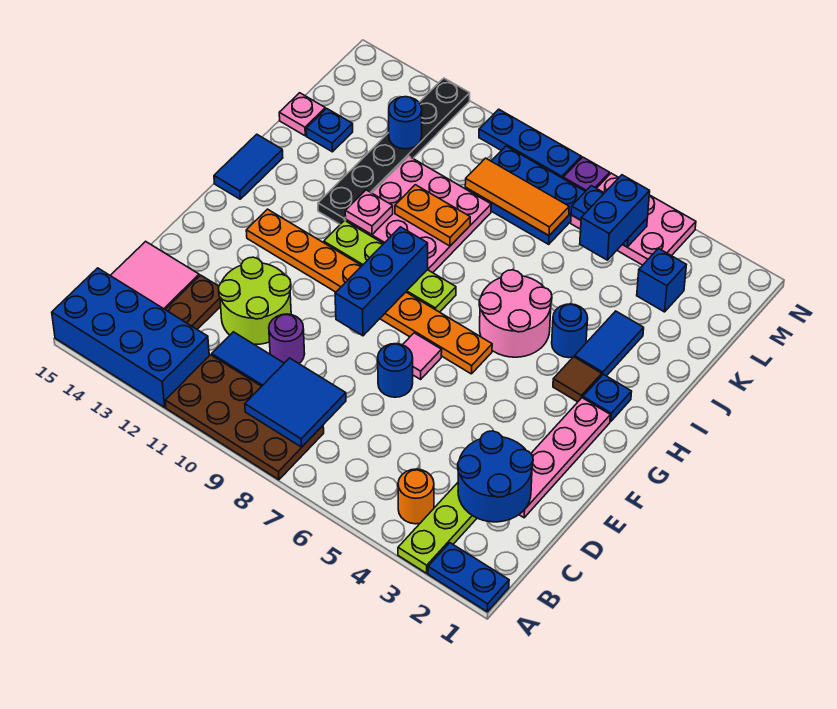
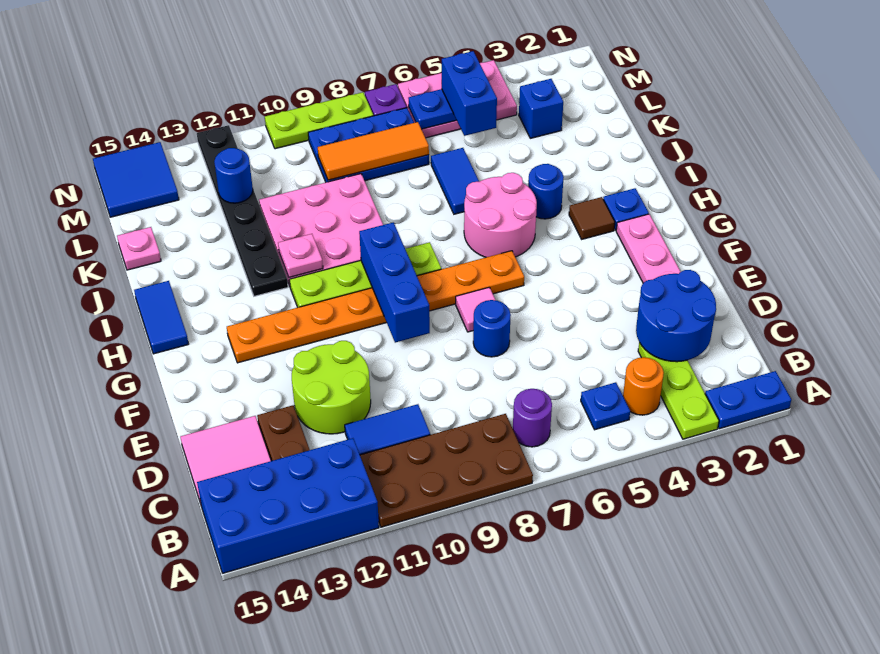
blue tile B8:C9 level 2 -> blue tile M14:N15 level 1
purple round brick D10 level 1 -> purple round brick B7 level 1
blue tile I3:J3 level 1 -> blue tile J6:K6 level 1
orange plate J9:J10 level 2 -> none
blue plate K14 level 1 -> blue plate B5 level 1
blue plate N8:N10 level 1 -> lime plate N8:N10 level 1

